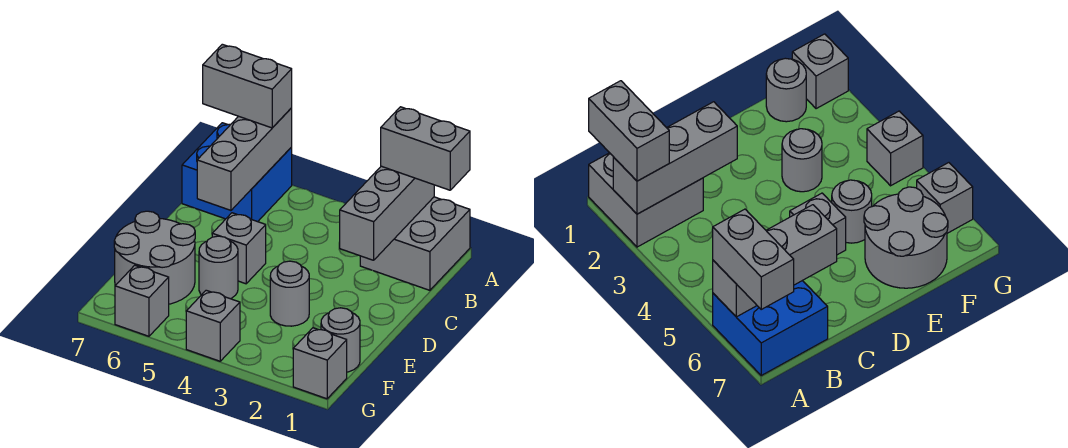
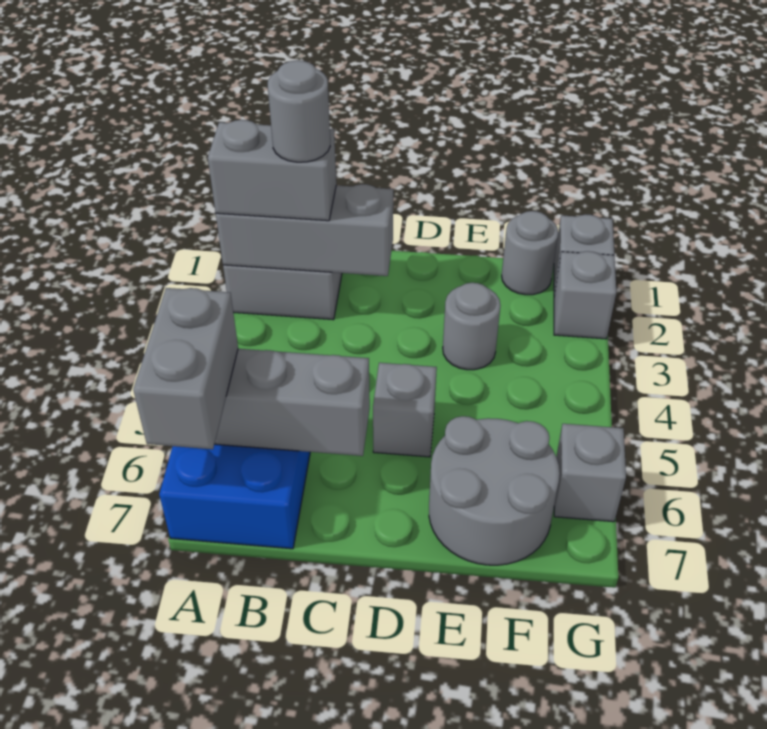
grey brick A1:A2 level 3 -> grey brick A2:B2 level 3
grey round brick E5 level 1 -> grey round brick B2 level 4
grey brick G4 level 1 -> grey brick G2 level 1

